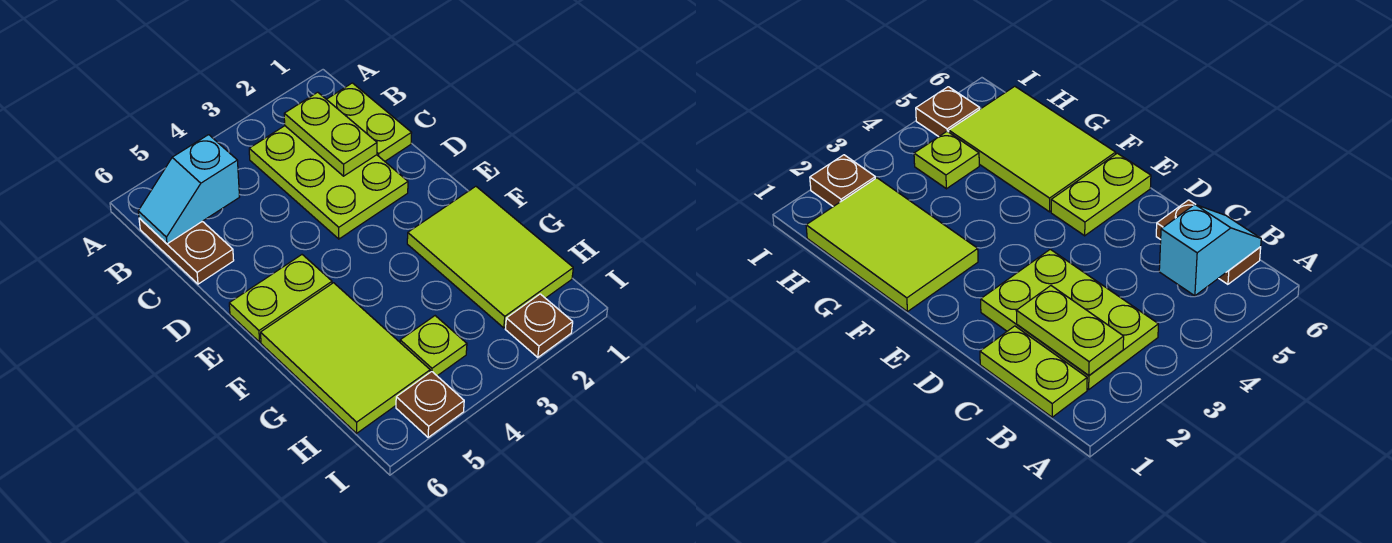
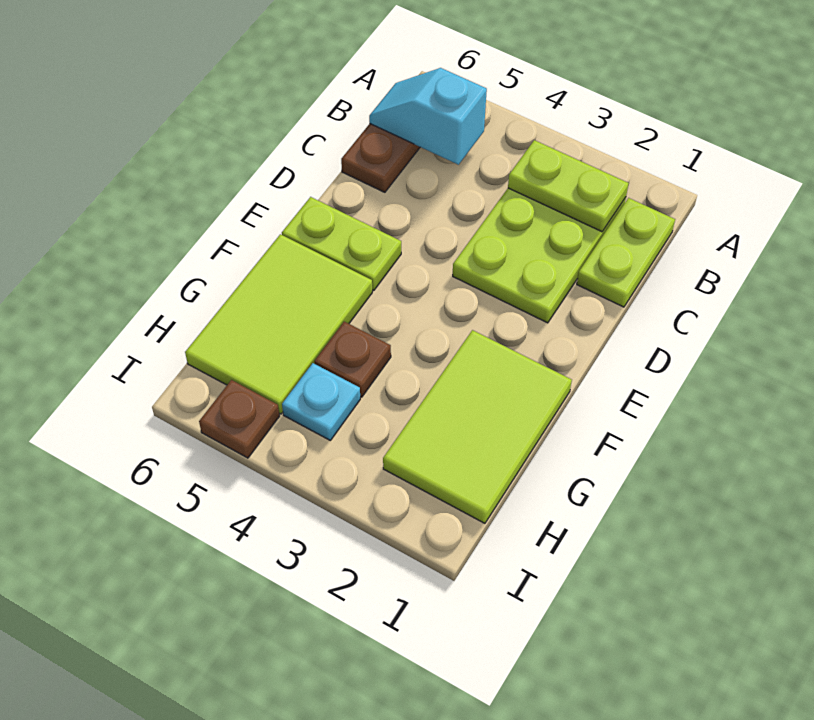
lime plate B2:C2 level 2 -> lime plate B2:B3 level 2
lime plate H4 level 1 -> cyan plate H4 level 1
brown plate I2 level 1 -> brown plate G4 level 1

